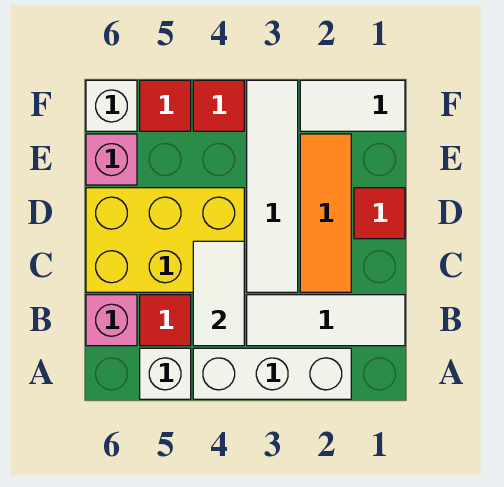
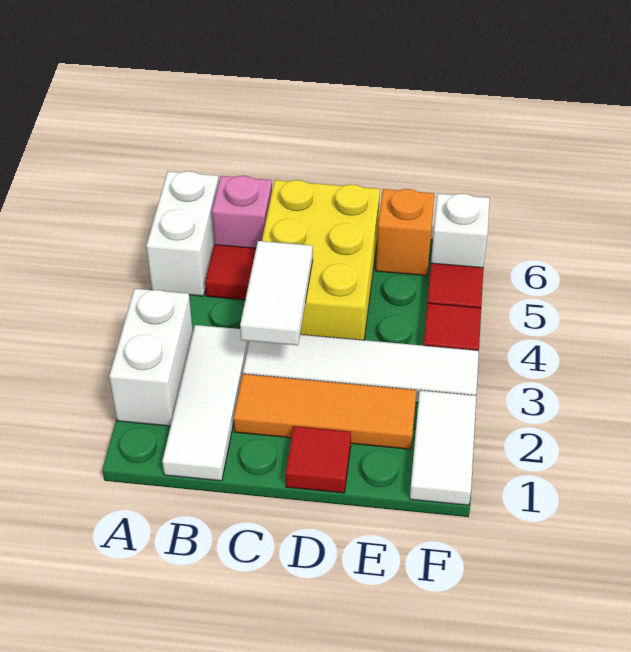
white brick A2:A4 level 1 -> white brick A2:A3 level 1
white brick A5 level 1 -> white brick A5:A6 level 1
white tile B4:C4 level 2 -> white tile C3:C4 level 2
pink brick E6 level 1 -> orange brick E6 level 1

